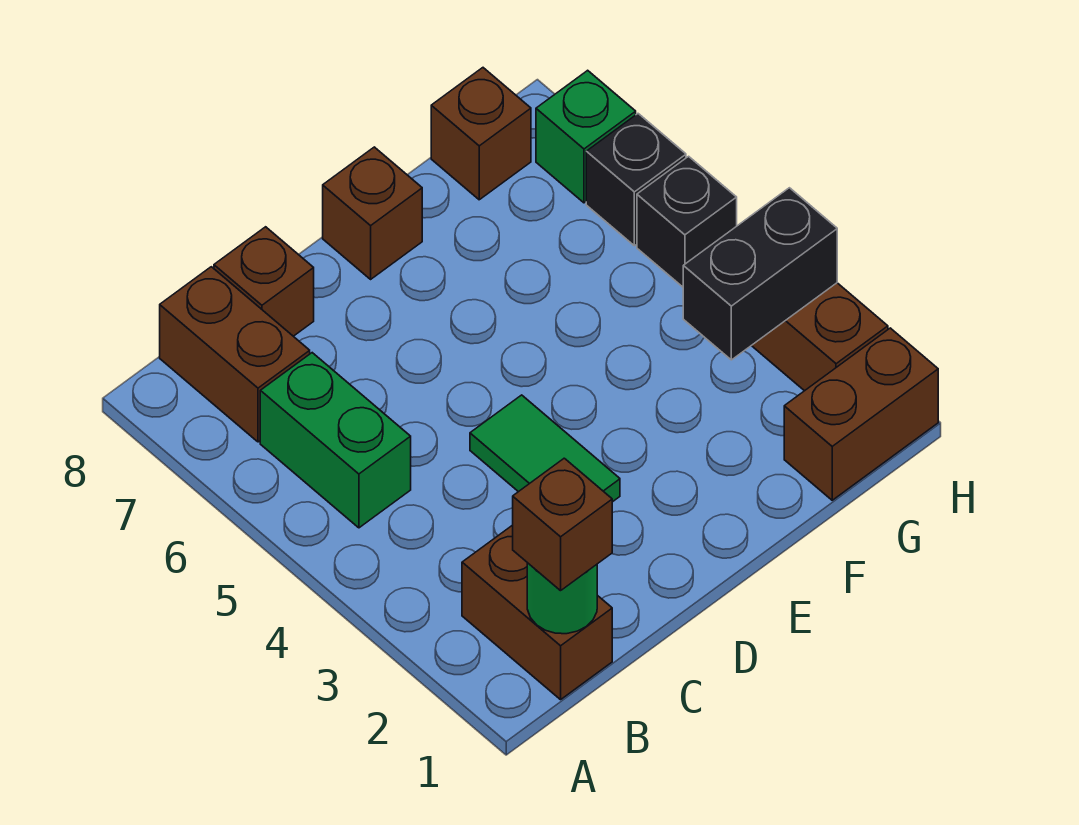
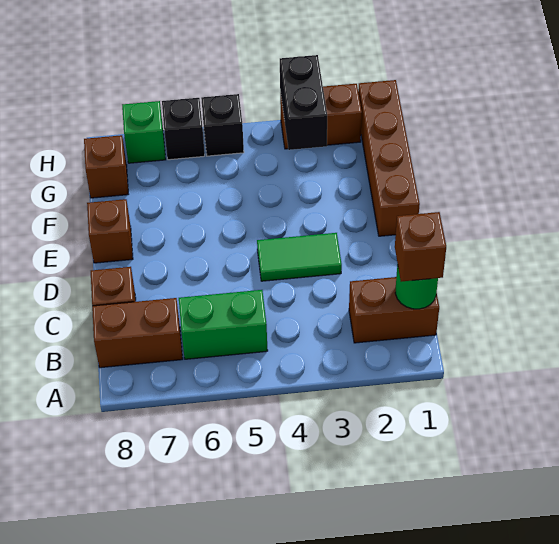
brown brick G1:H1 level 1 -> brown brick E1:H1 level 1

